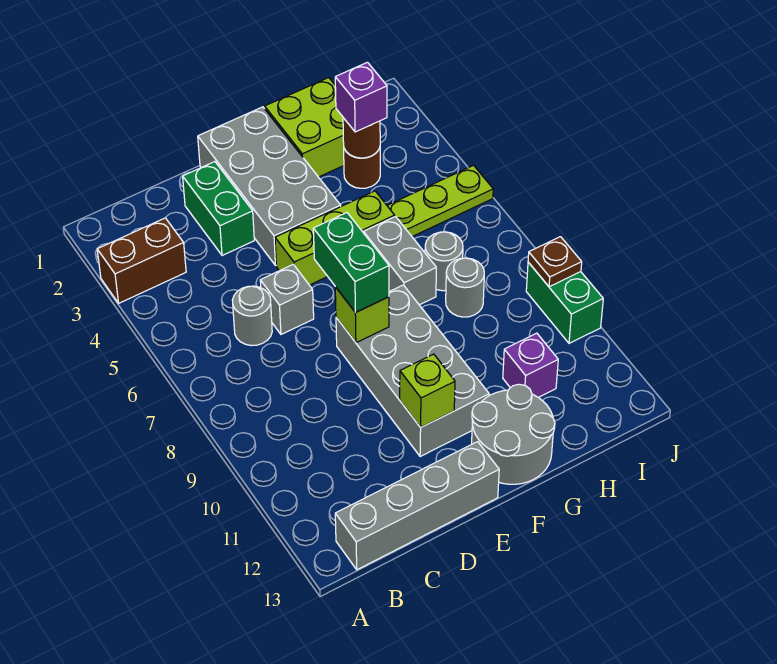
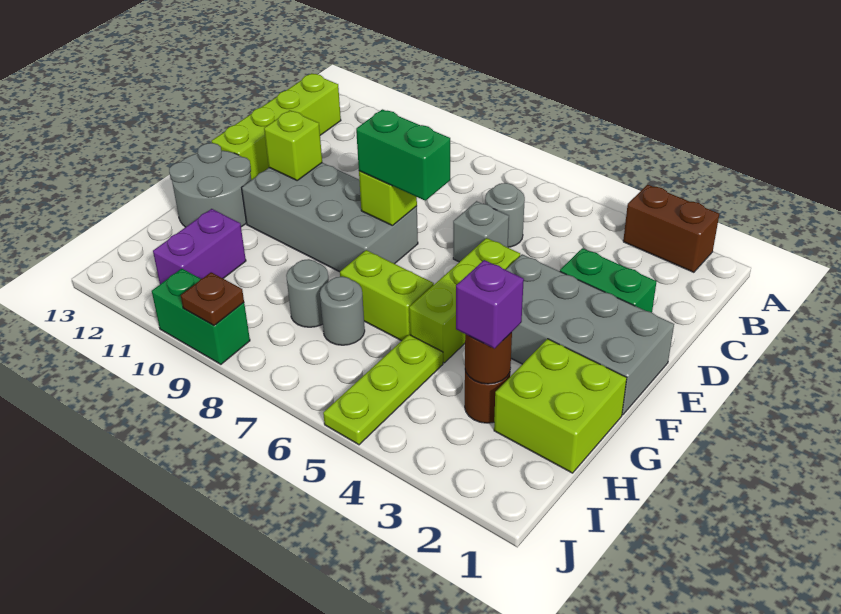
brown brick A3:B3 level 1 -> brown brick A2:A3 level 1
grey brick B13:E13 level 1 -> lime brick B13:E13 level 1
grey brick G6:G7 level 1 -> lime brick G6:G7 level 1
purple brick H11 level 1 -> purple brick H11:I11 level 1

